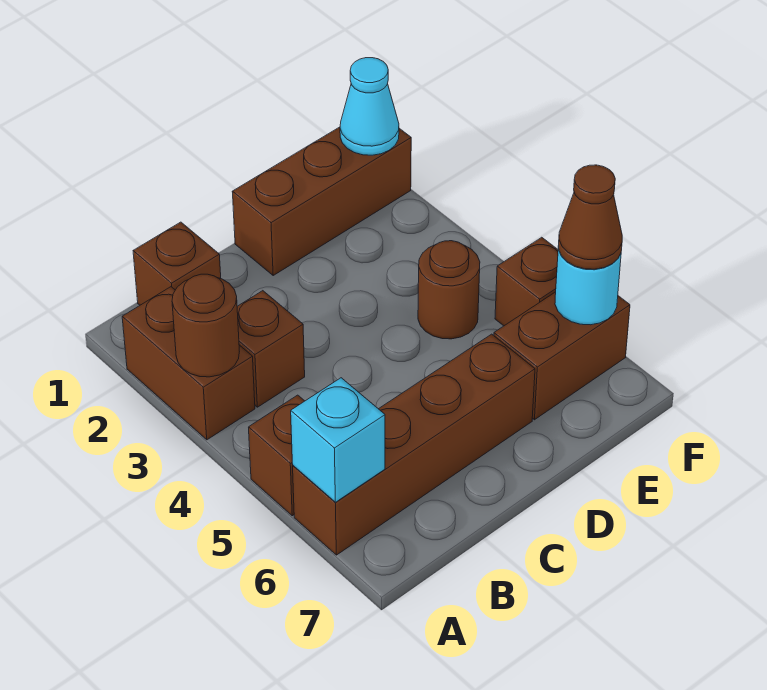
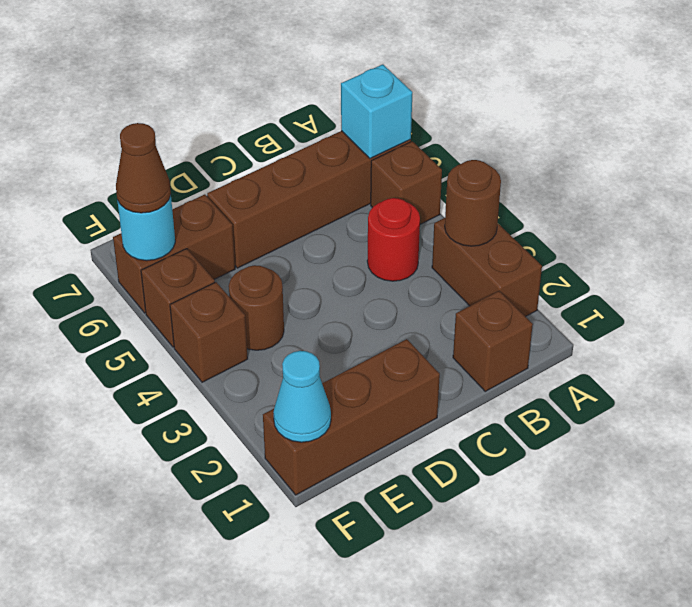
brown brick B3 level 1 -> brown brick F4 level 1
none -> red round brick B4 level 1

